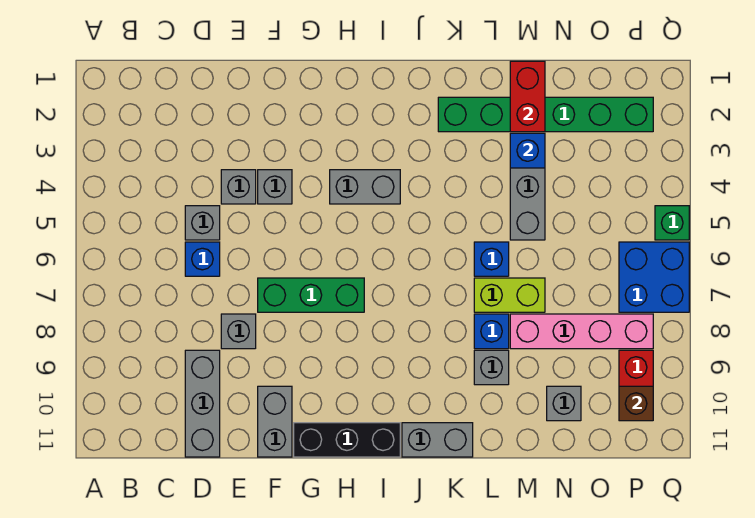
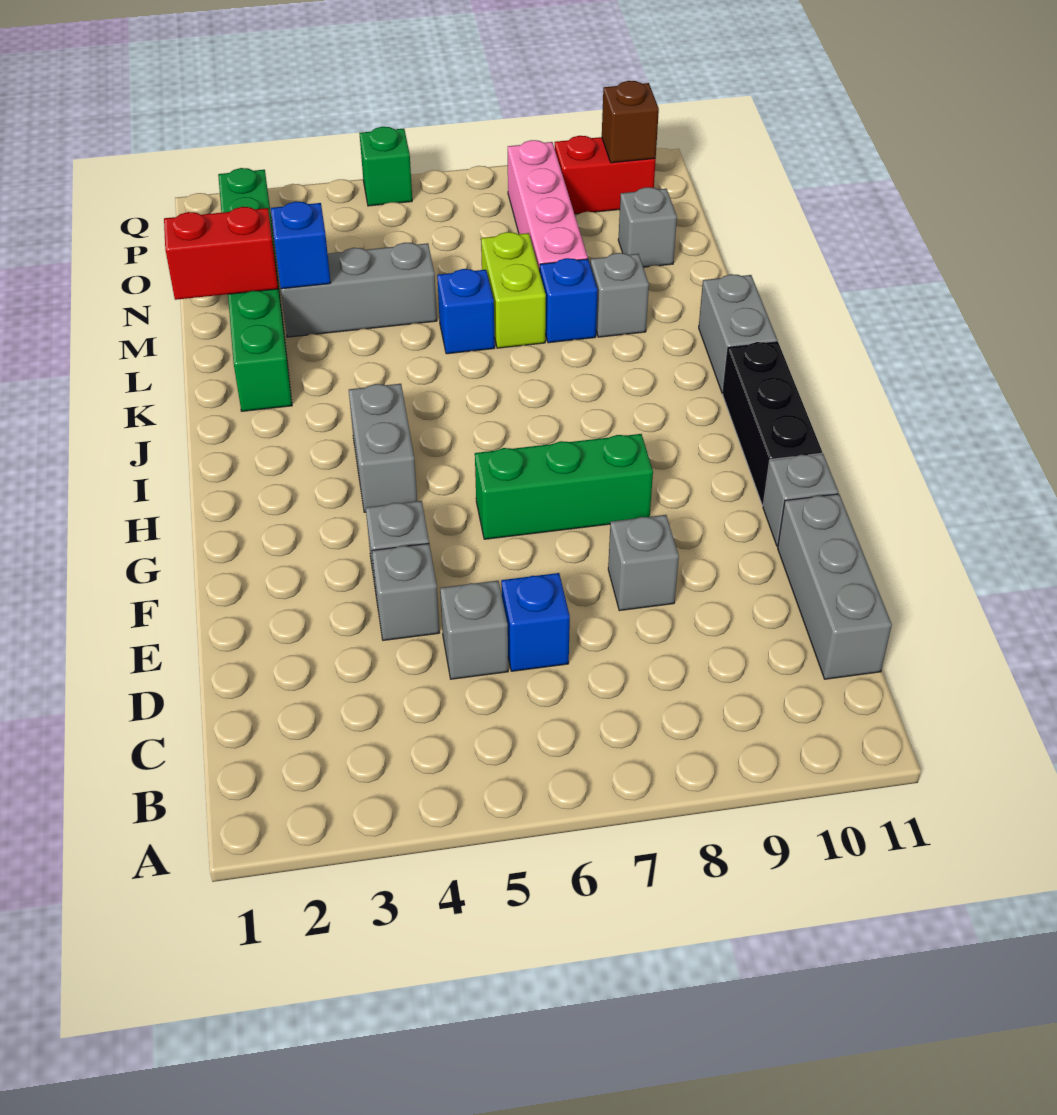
grey brick D9:D11 level 1 -> grey brick C11:E11 level 1
green brick F7:H7 level 1 -> green brick G6:G8 level 1
grey brick F10:F11 level 1 -> grey brick F11 level 1
blue brick P6:Q7 level 1 -> none

